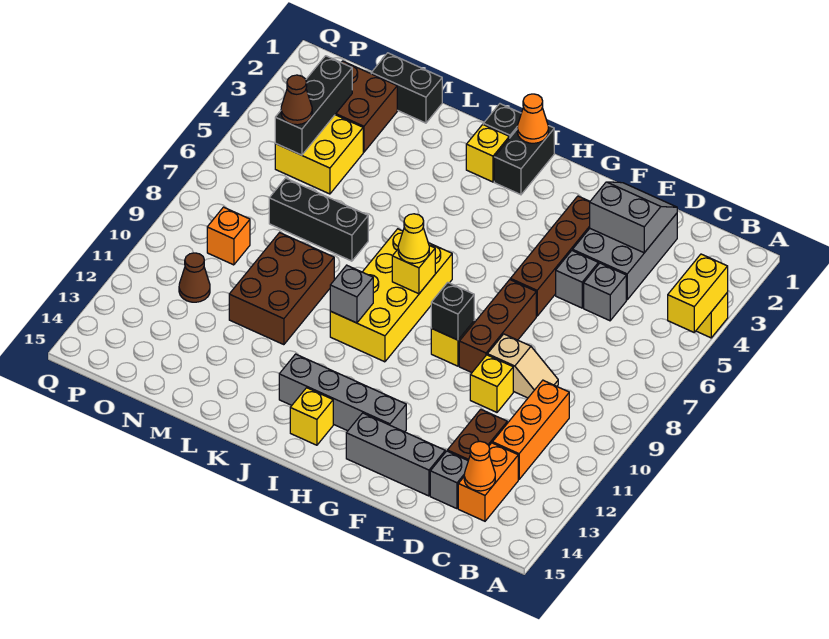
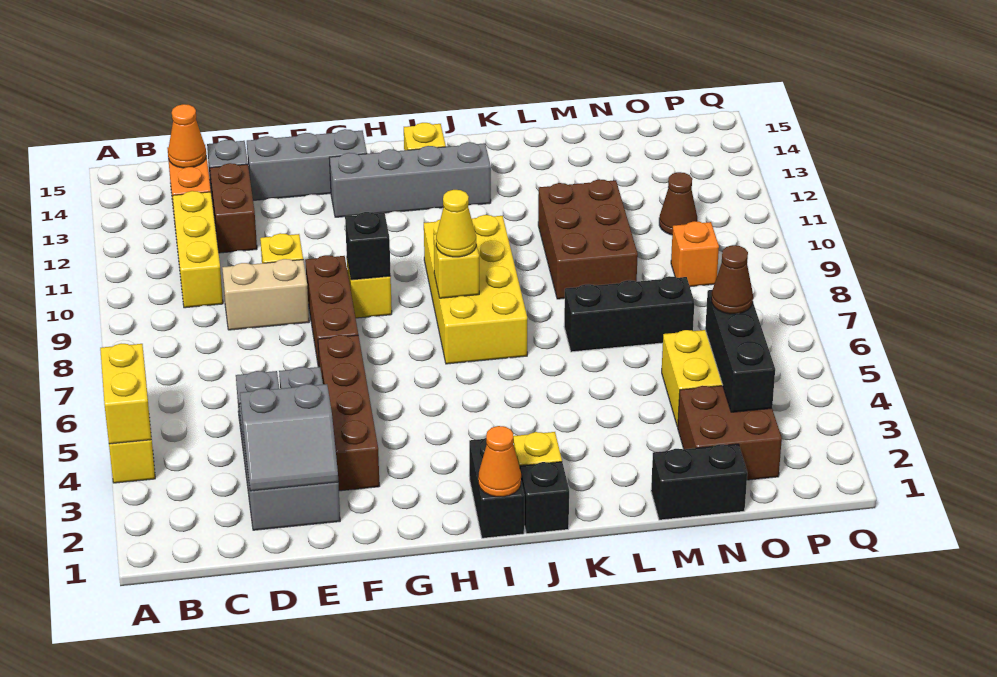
orange brick C10:C12 level 1 -> yellow brick C10:C12 level 1
tan slope D9:E9 level 1 top E -> tan brick D9:E9 level 1
grey brick J10 level 2 -> none

